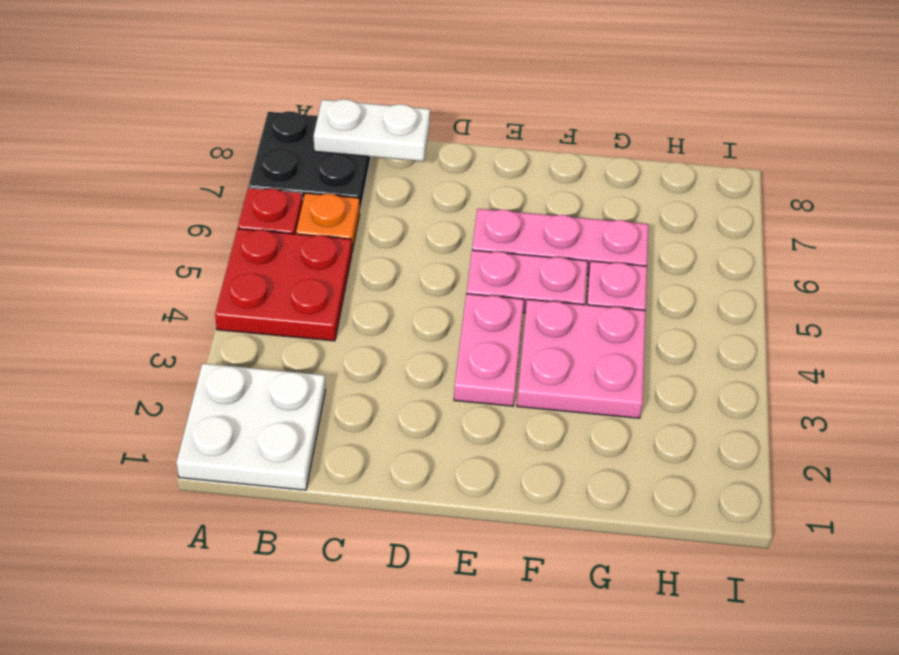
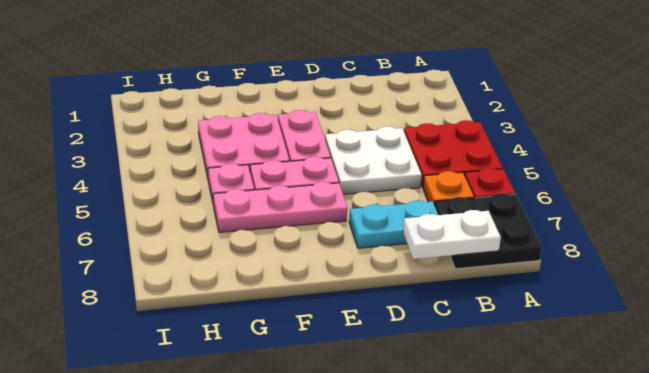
white plate A1:B2 level 1 -> white plate C4:D5 level 1
none -> cyan plate C7:D7 level 1

